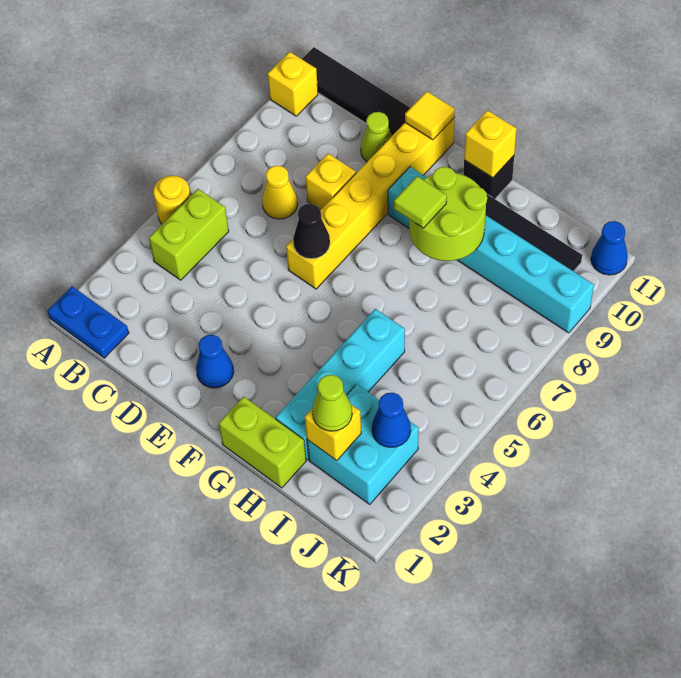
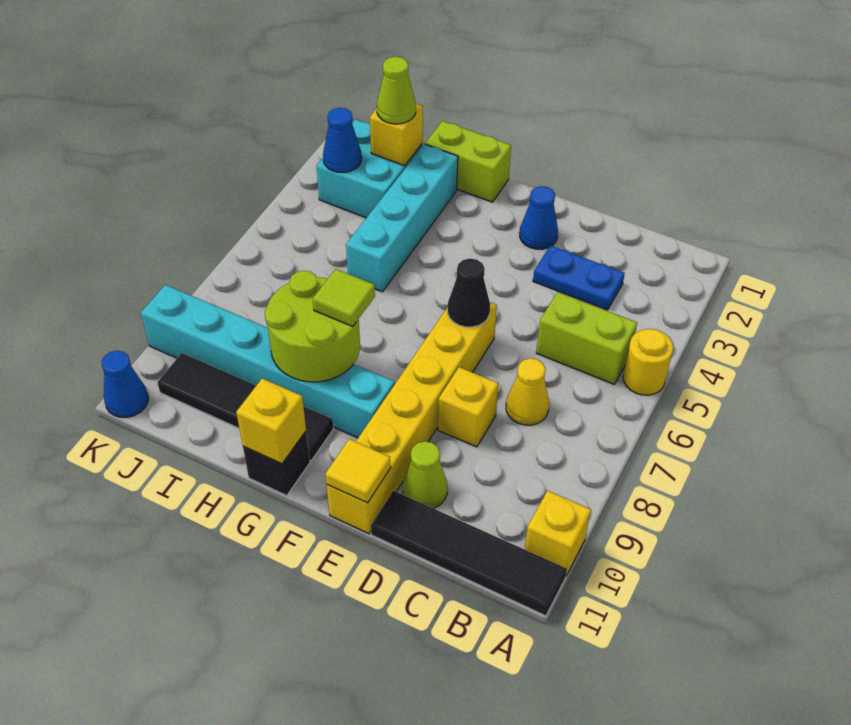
blue plate A1:B1 level 1 -> blue plate C3:D3 level 1
lime brick B4:B5 level 1 -> lime brick B5:C5 level 1

